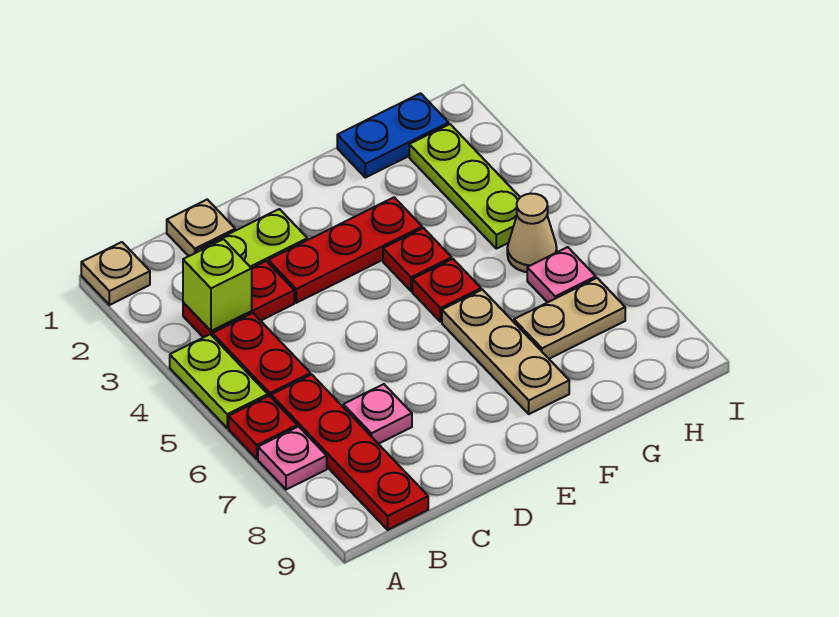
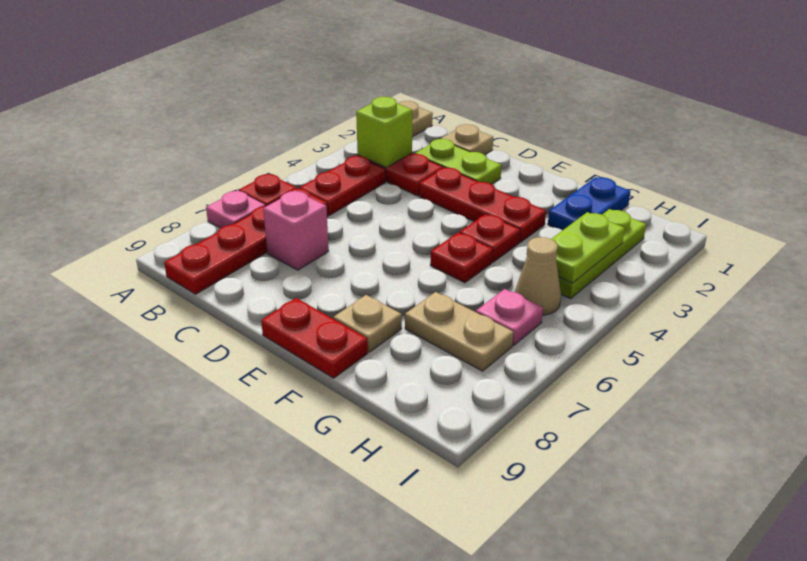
lime plate A4:A5 level 1 -> lime plate H3:H4 level 2
pink plate C7 level 1 -> pink brick C7 level 1
none -> red plate E9:F9 level 1
tan plate F6:F8 level 1 -> tan plate F8 level 1
blue plate G1:H1 level 1 -> blue plate G1:G2 level 1

